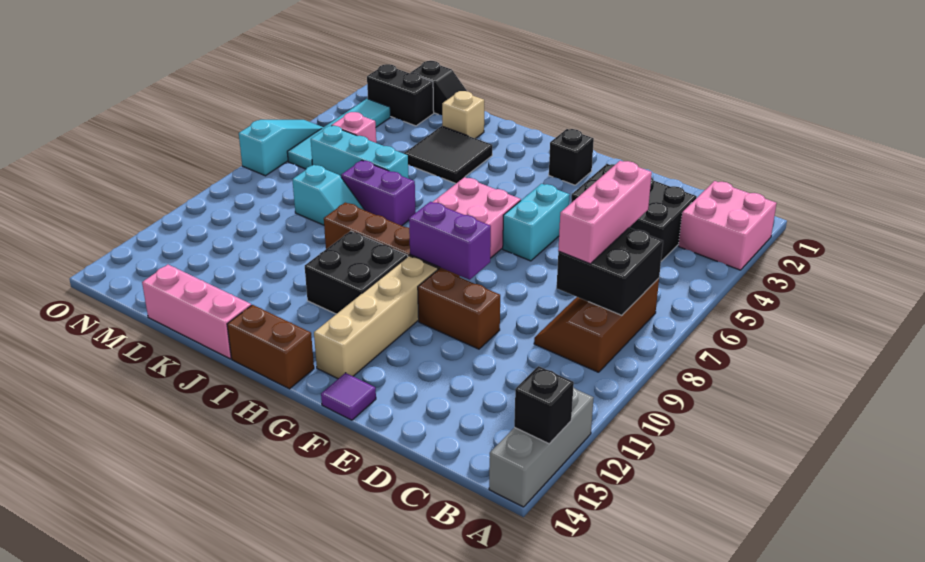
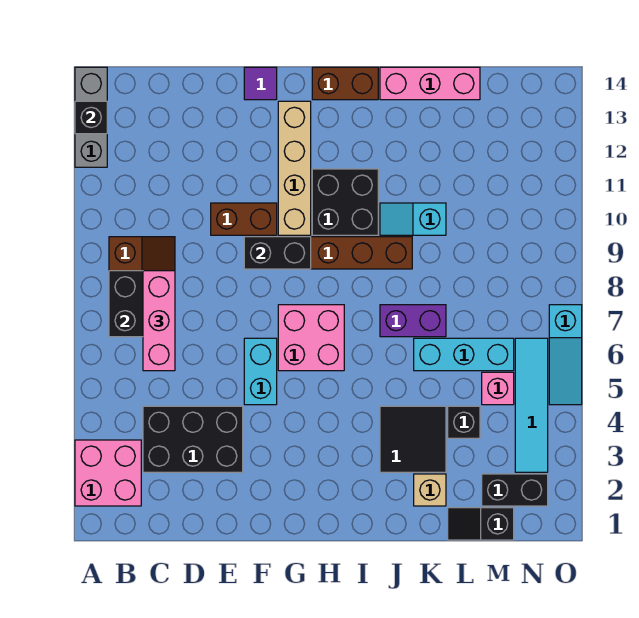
purple brick F9:G9 level 2 -> black brick F9:G9 level 2
black brick G2 level 1 -> black brick L4 level 1
cyan slope K8:L8 level 1 top L -> cyan slope J10:K10 level 1 top K

